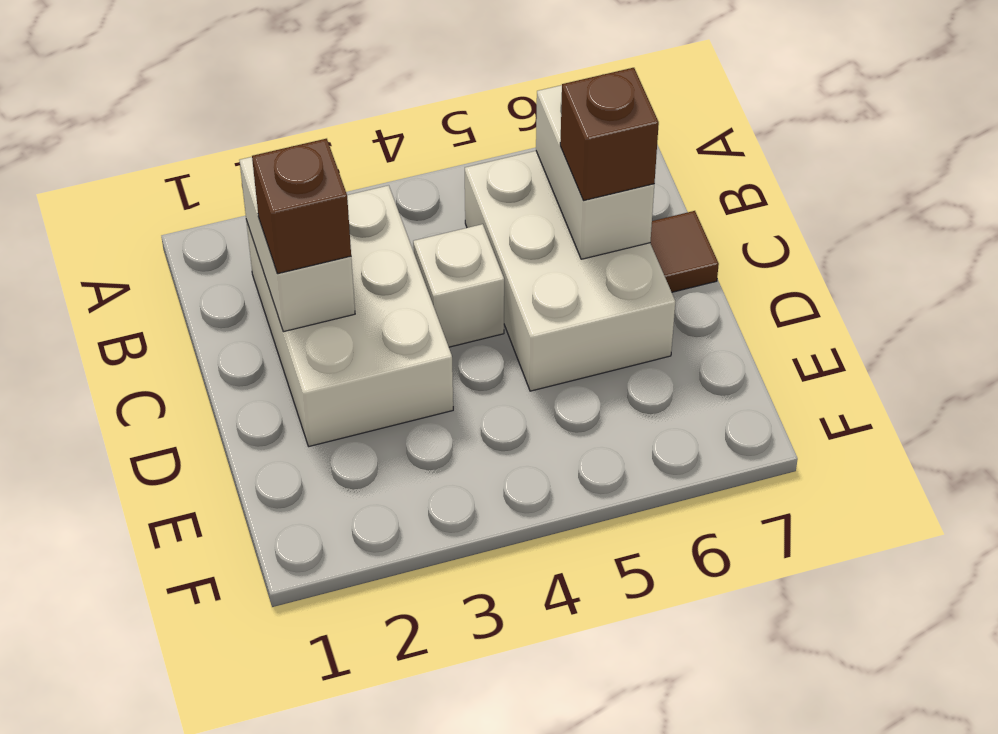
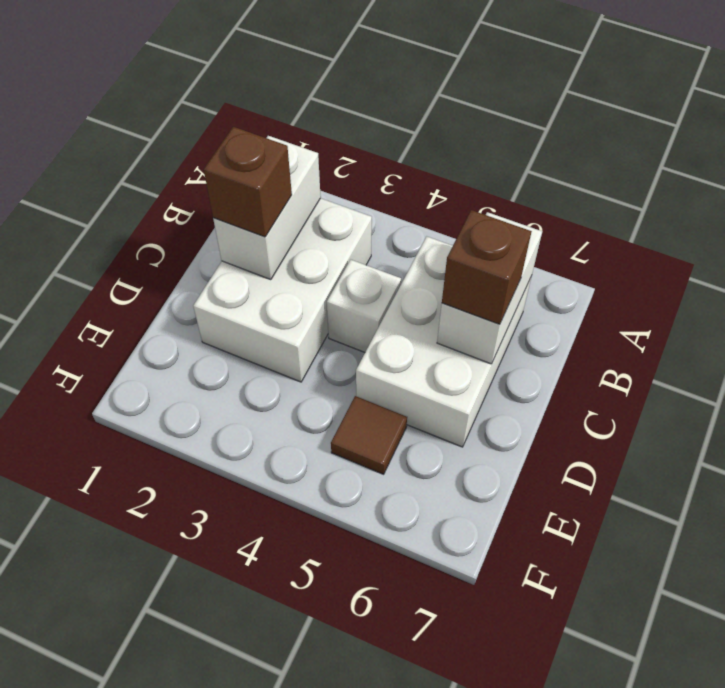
brown tile C7 level 1 -> brown tile E5 level 1

